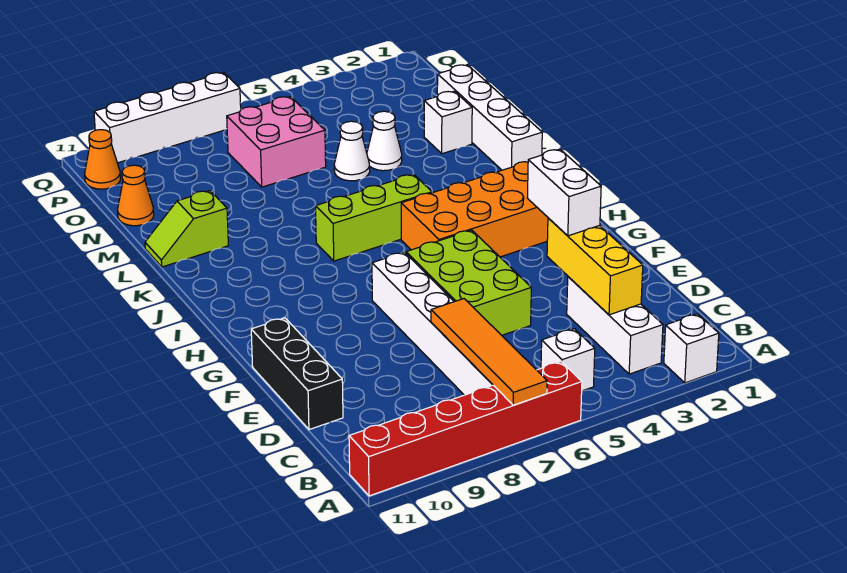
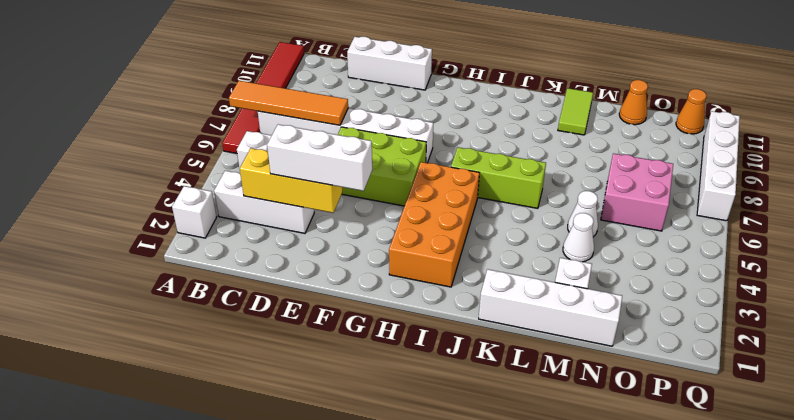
red brick A6:A11 level 1 -> red tile A6:A11 level 1
black brick D11:F11 level 1 -> white brick D11:F11 level 1
white brick E3:F3 level 3 -> white brick D3:F3 level 3
lime brick J5:J7 level 1 -> lime brick I6:K6 level 1
lime slope L10:L11 level 1 top 10 -> lime tile L10:L11 level 1

